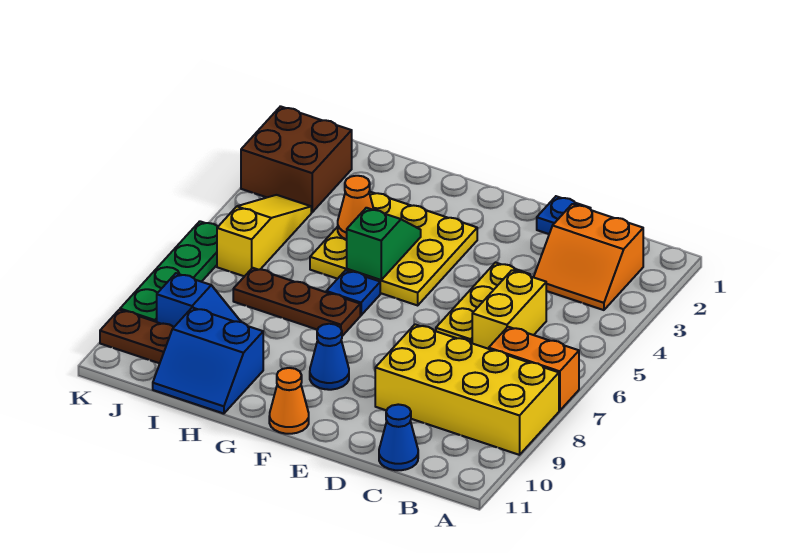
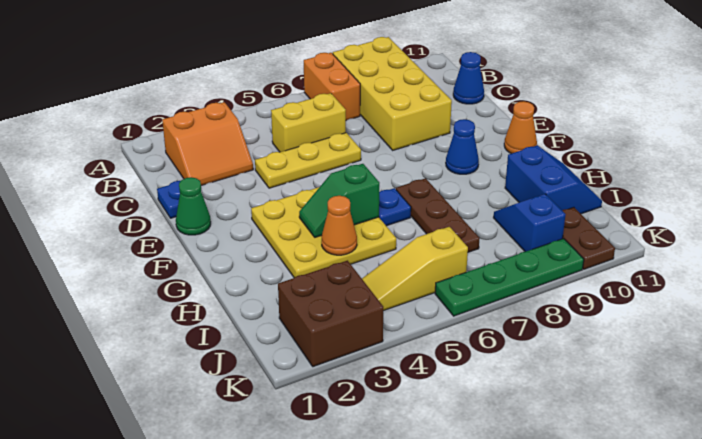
orange slope B2:C3 level 1 top 2 -> orange slope B2:C3 level 1 top B
none -> green cone E1 level 1

